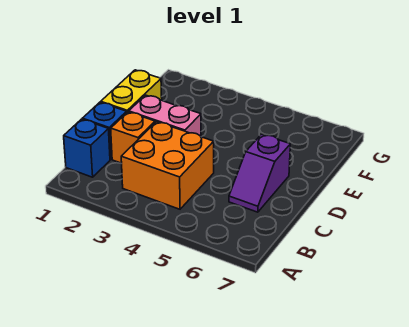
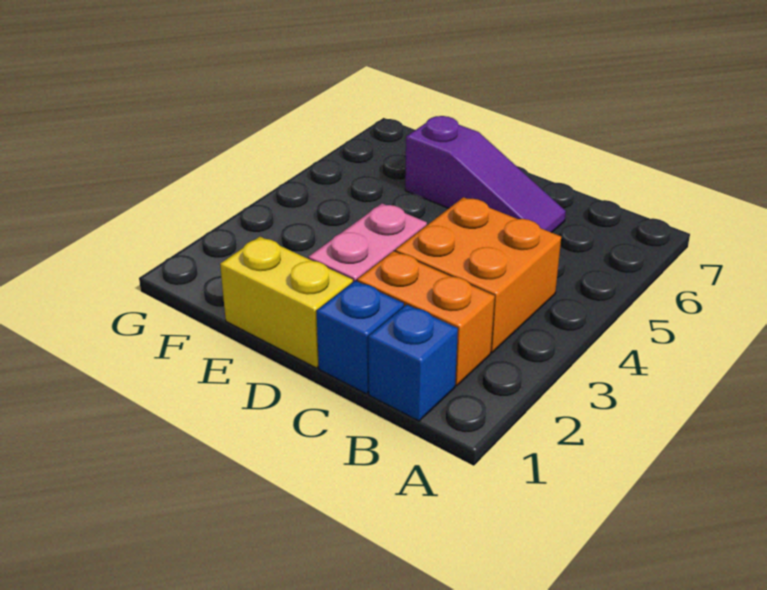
orange brick C2 level 1 -> orange brick B2:C2 level 1
purple slope C6:D6 level 1 top D -> purple slope C6:E6 level 1 top E

